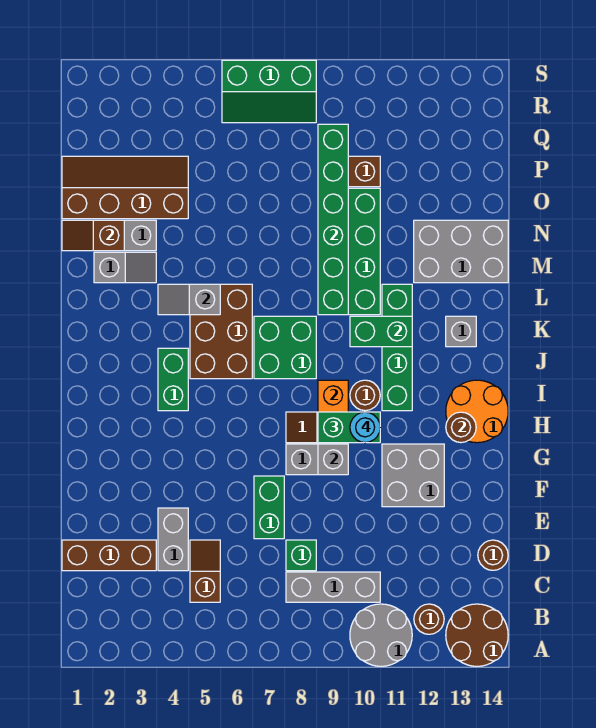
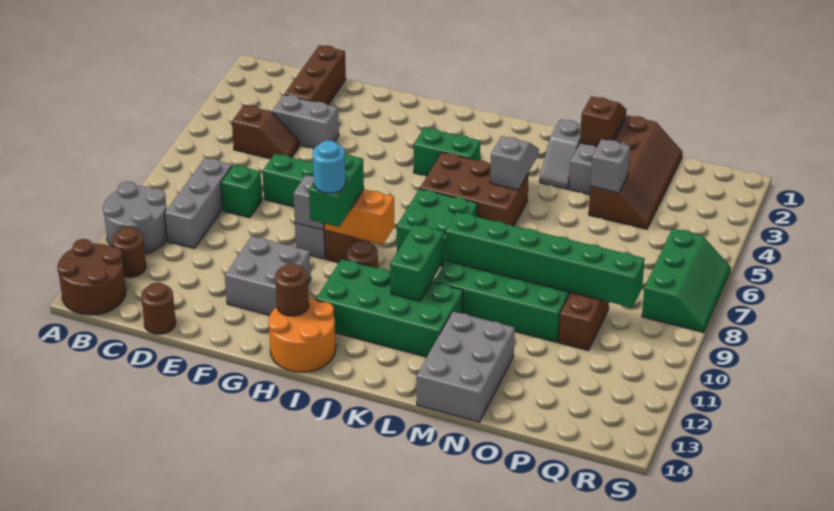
green brick I11:L11 level 1 -> green brick I11:L12 level 1
grey brick K13 level 1 -> grey brick O4 level 2
green slope R6:S8 level 1 top S -> green slope R6:S8 level 1 top R

